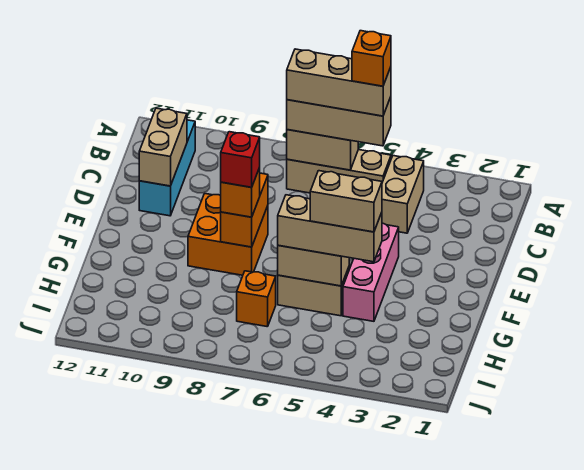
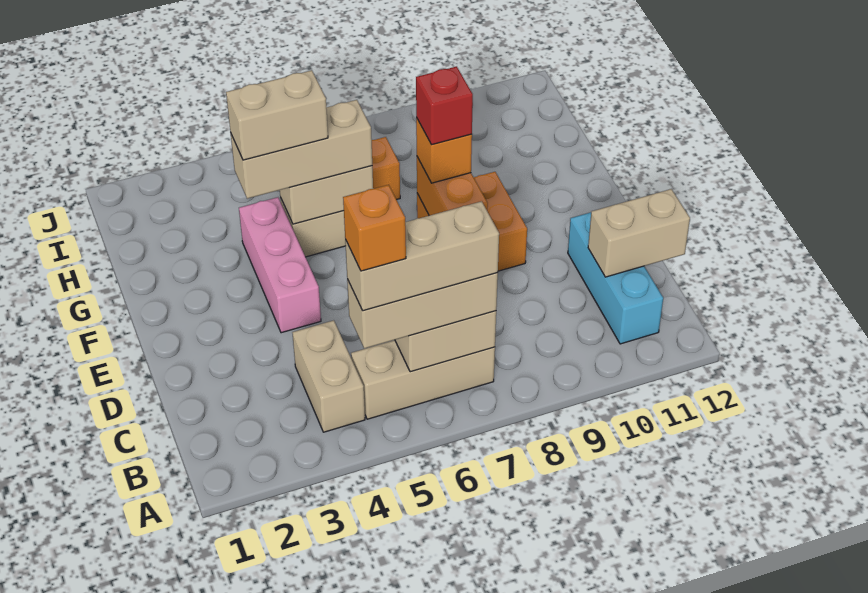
tan brick C11:D11 level 2 -> tan brick C11:C12 level 2

